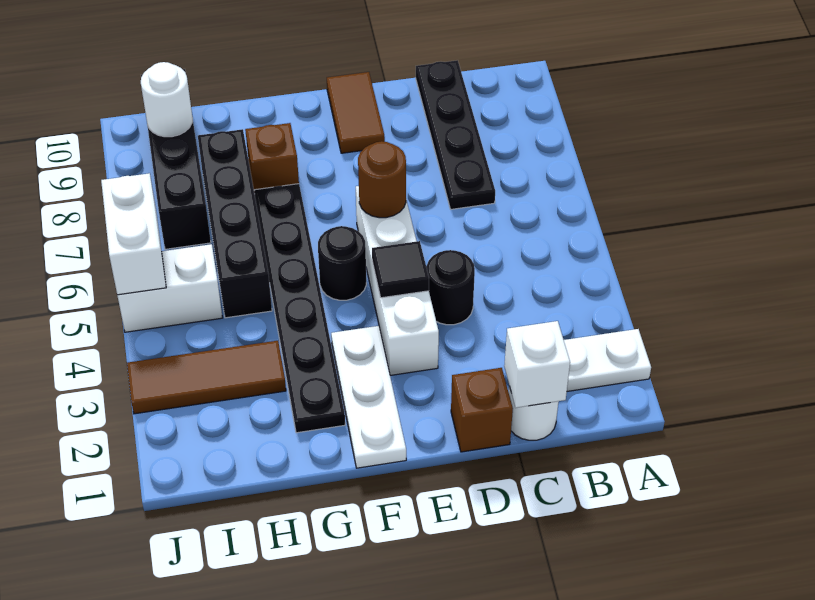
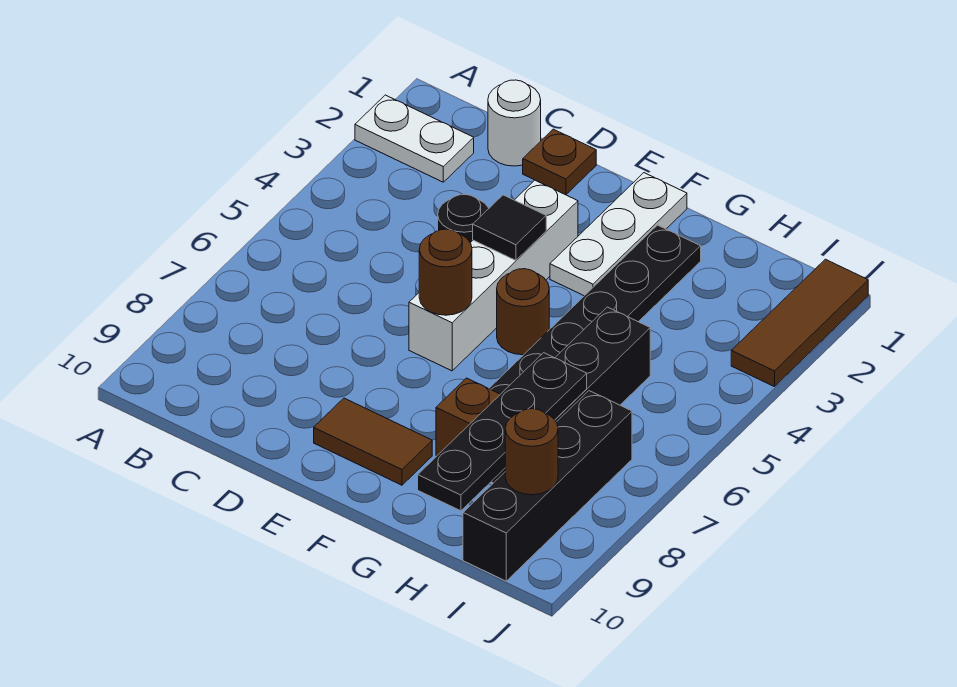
white brick C1 level 2 -> none
black plate C7:C10 level 1 -> black plate H7:H10 level 2
brown brick D1 level 1 -> brown plate D1 level 1
brown tile E9:E10 level 1 -> brown tile E9:F9 level 1
black round brick F5 level 1 -> brown round brick F5 level 1
brown tile H3:J3 level 1 -> brown tile J1:J3 level 1
white brick I5:J5 level 1 -> none
white round brick I9 level 2 -> brown round brick I9 level 2
white brick J5:J6 level 2 -> none

